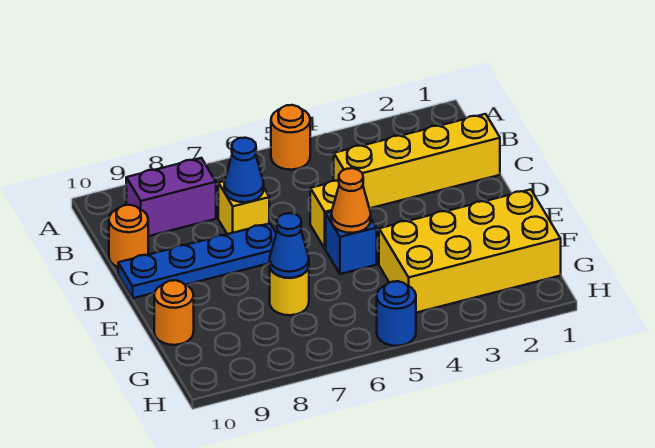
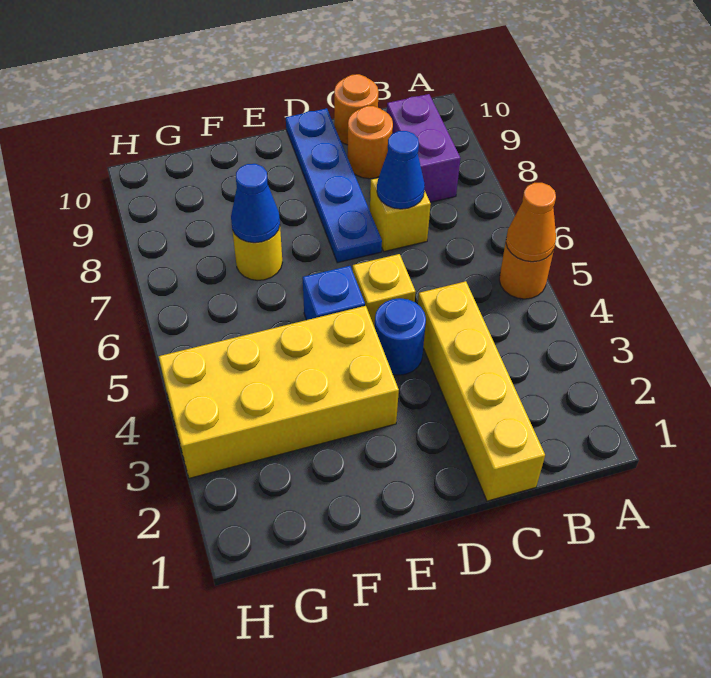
orange cone E5 level 2 -> orange cone A5 level 2
yellow brick F1:G4 level 1 -> yellow brick E3:H4 level 1
orange round brick F10 level 1 -> orange round brick C9 level 1
blue round brick H5 level 1 -> blue round brick D4 level 1

